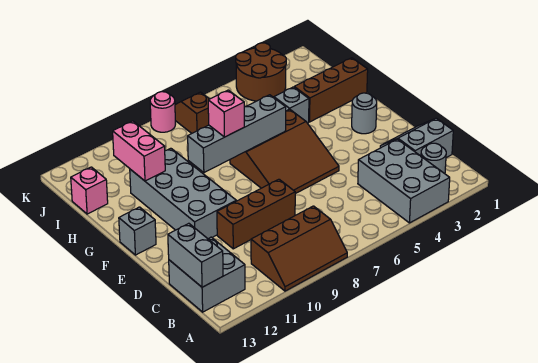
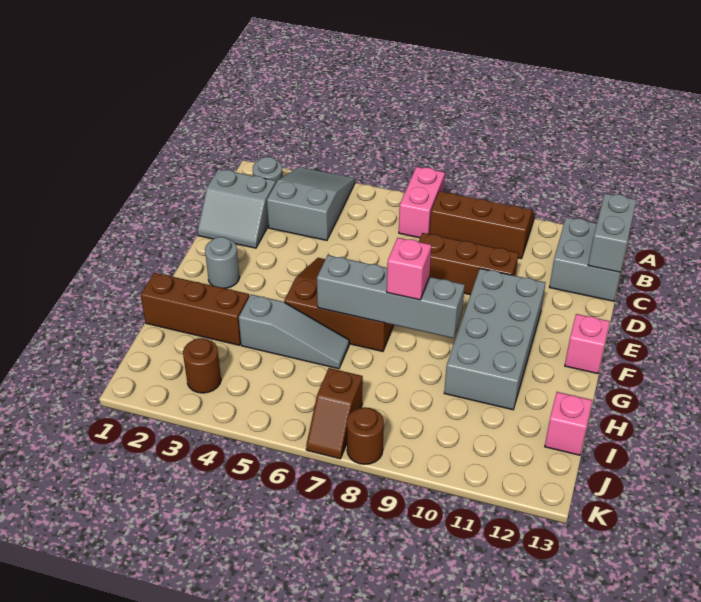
grey brick A3:C4 level 1 -> grey slope A3:C4 level 1 top C
grey brick F13 level 1 -> pink brick F13 level 1
pink brick H11:I11 level 2 -> pink brick A7:B7 level 1
brown round brick J3:K4 level 1 -> brown round brick J3 level 1
pink round brick K8 level 1 -> brown round brick K8 level 1

